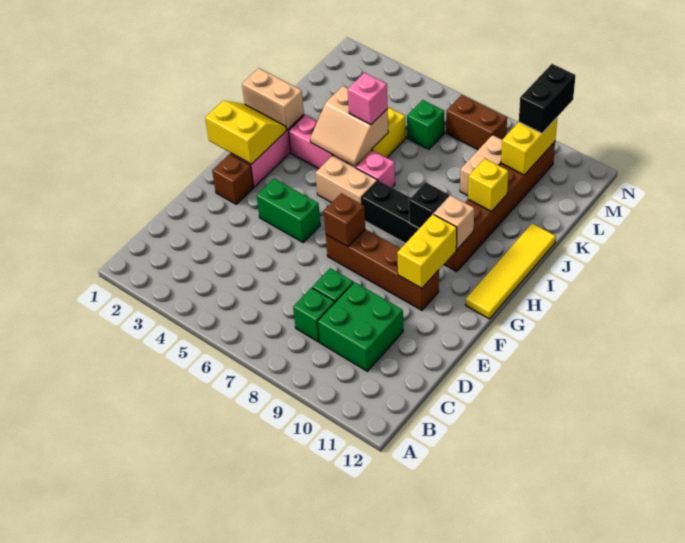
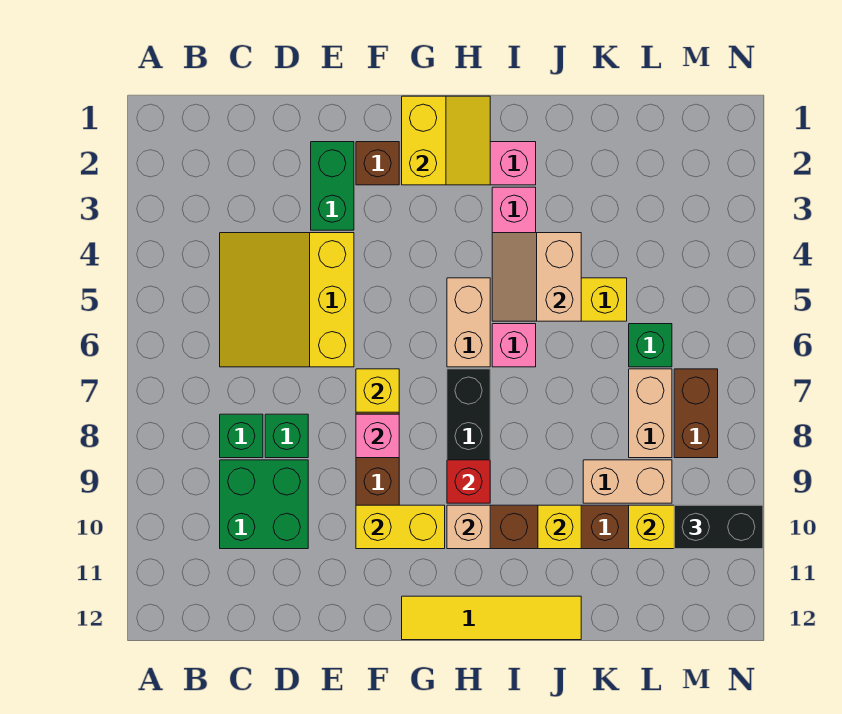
none -> yellow slope C4:E6 level 1 top E
green brick F4:F5 level 1 -> green brick E2:E3 level 1
brown brick F7 level 2 -> yellow brick F7 level 2
black brick H9 level 2 -> red brick H9 level 2
tan brick I1:I2 level 2 -> tan brick L7:L8 level 1
pink brick J5 level 3 -> pink brick F8 level 2

